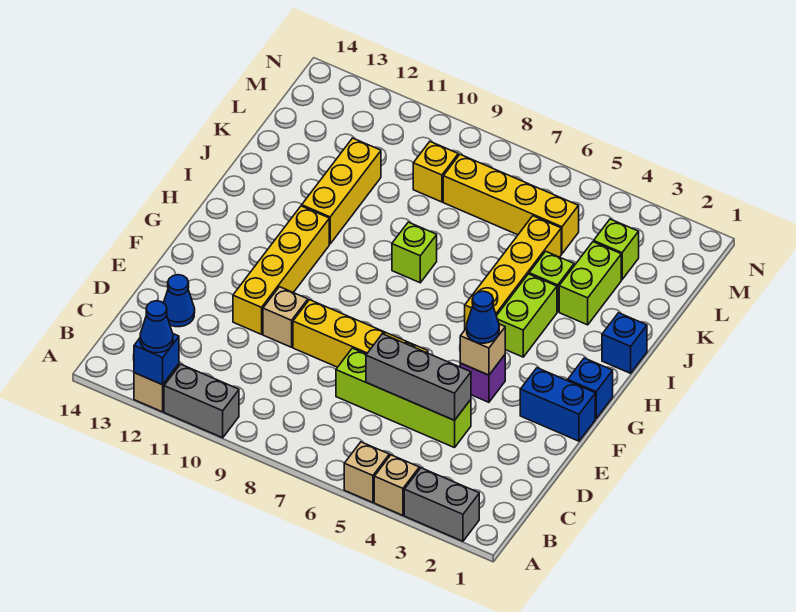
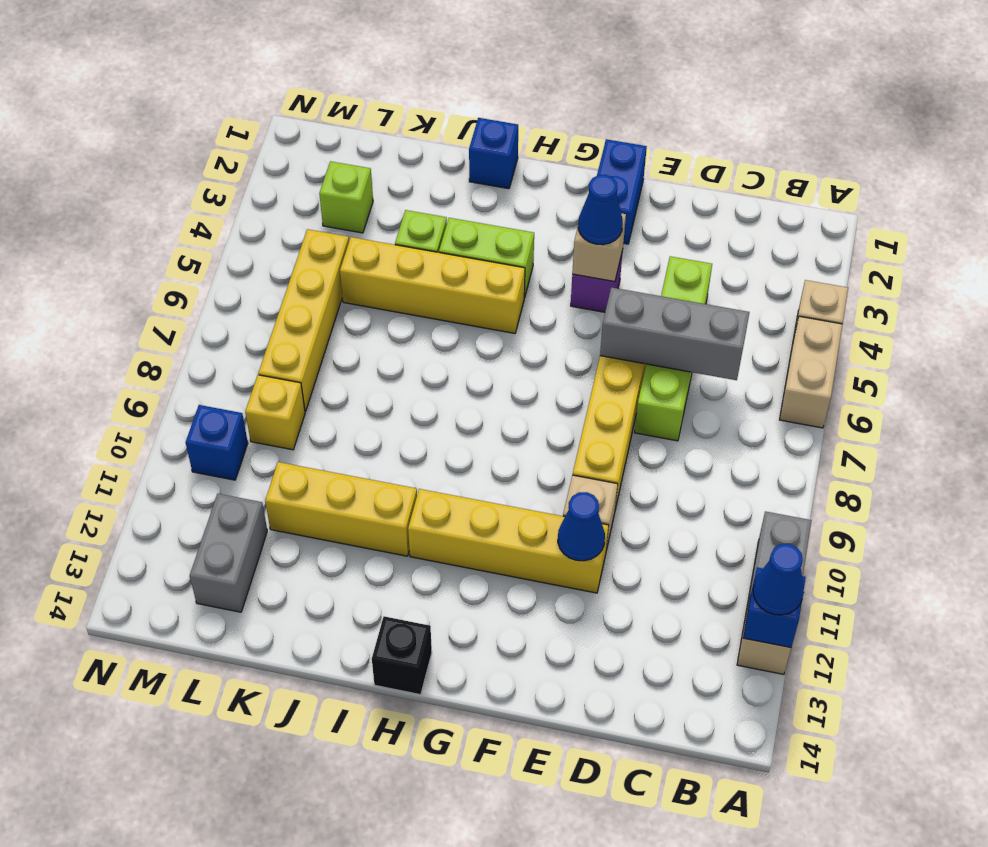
grey brick A2:A3 level 1 -> grey brick L12:L13 level 1
tan brick A5 level 1 -> tan brick A5:A6 level 1
grey brick D4:D6 level 2 -> grey brick C6:E6 level 2
blue cone D13 level 1 -> blue cone E11 level 2
blue brick G1 level 1 -> blue brick M10 level 1
none -> black brick H14 level 1
lime brick I8 level 1 -> none
lime brick J3:K3 level 1 -> none

